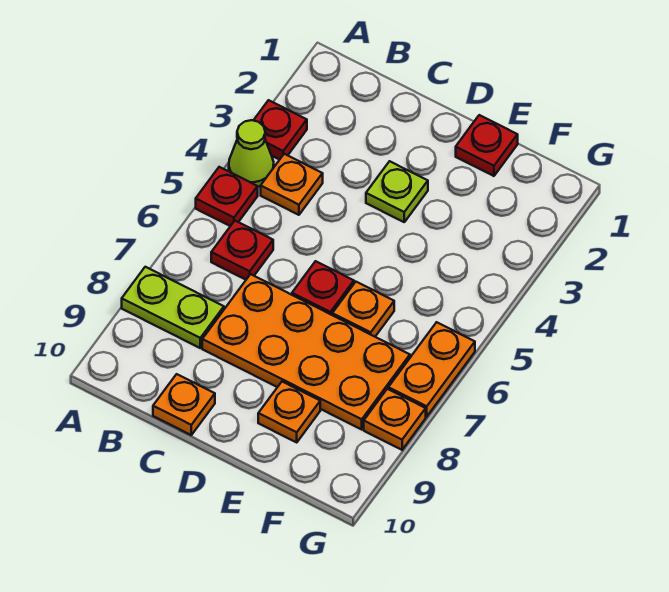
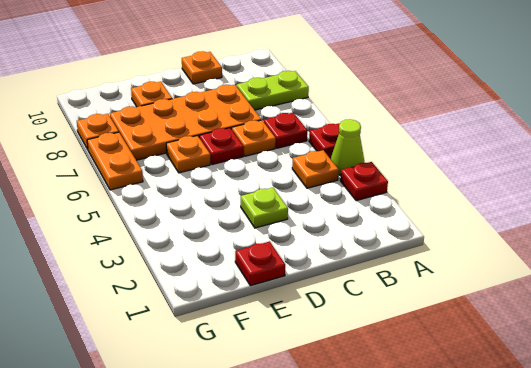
none -> orange plate C6 level 1

